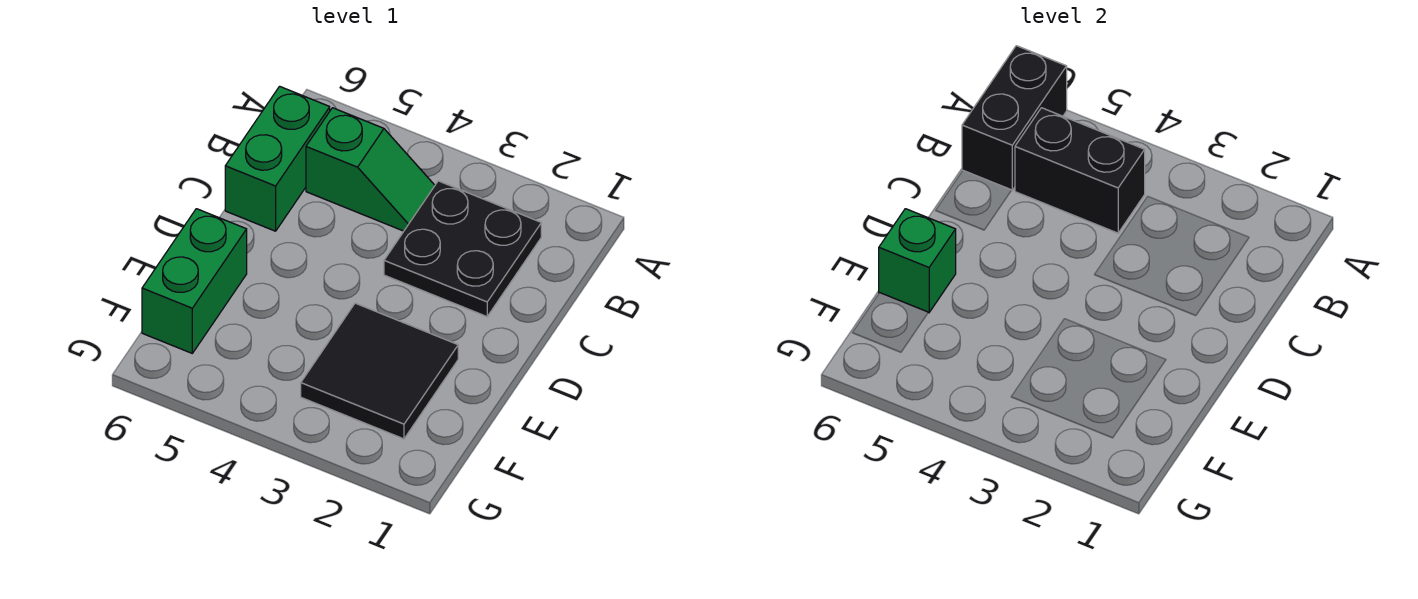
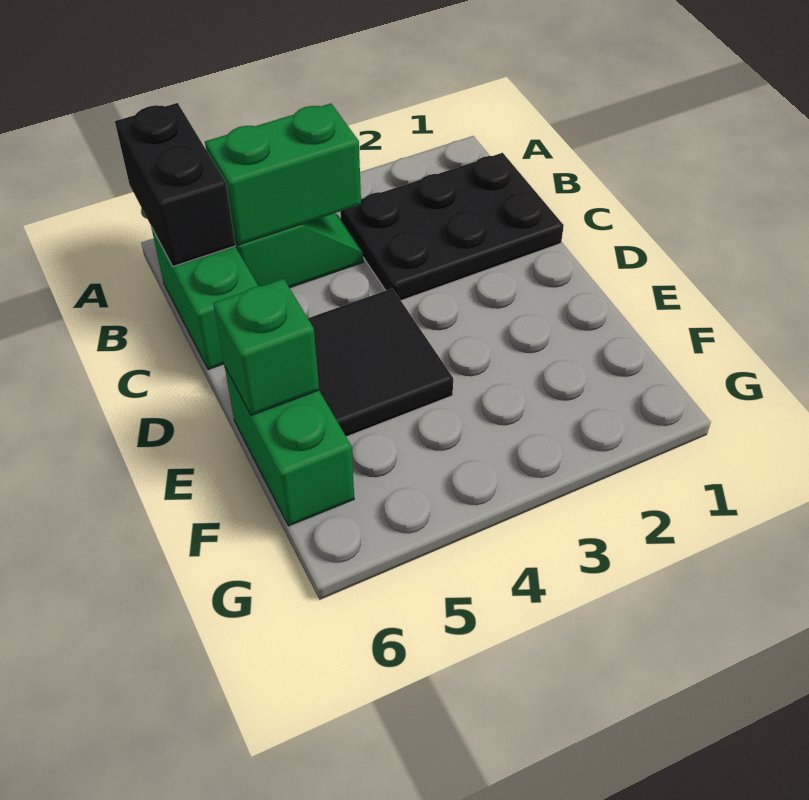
black plate B2:C3 level 1 -> black plate B1:C3 level 1
black brick B4:B5 level 2 -> green brick B4:B5 level 2
black tile E2:F3 level 1 -> black tile D4:E5 level 1

